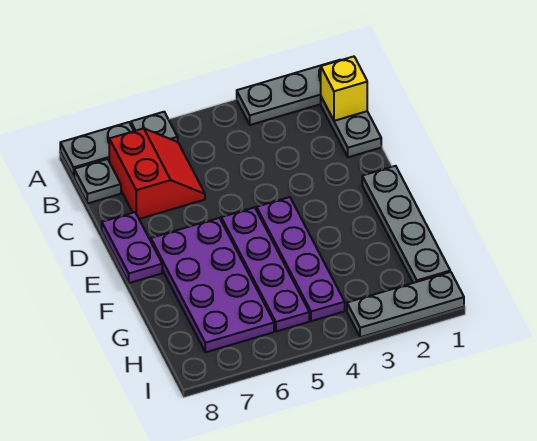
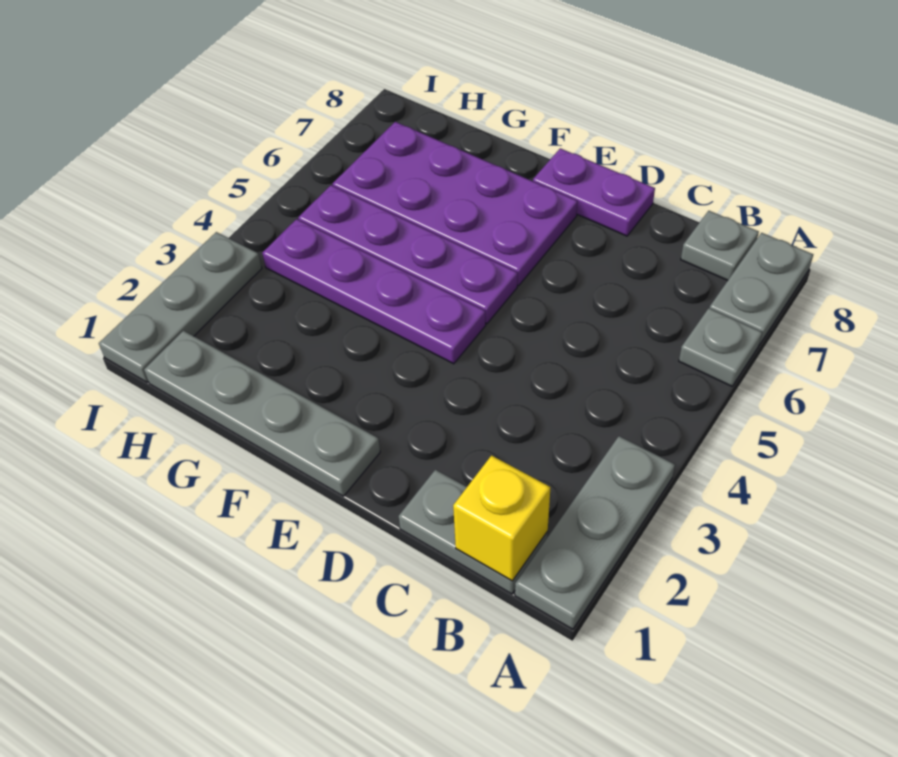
red slope B6:C7 level 1 top 7 -> none

